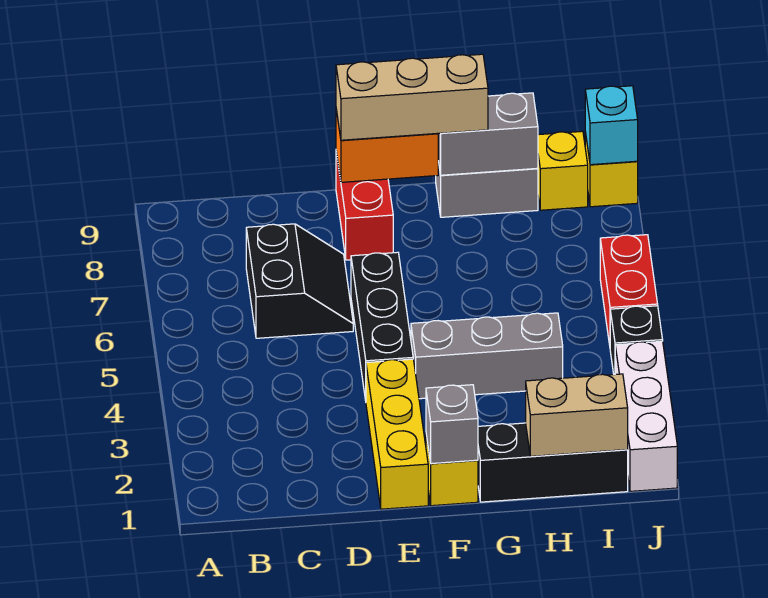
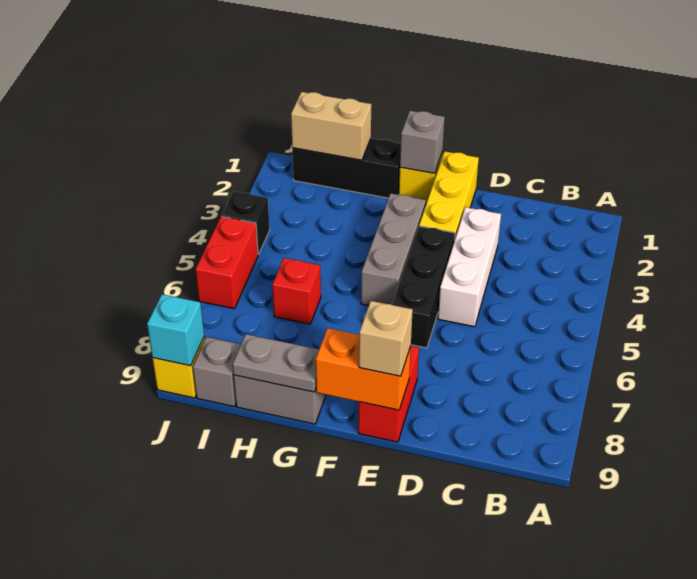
black slope C6:D7 level 1 top C -> none
tan brick E9:G9 level 3 -> tan brick E9 level 3
grey brick F4:H4 level 1 -> grey brick F3:F5 level 1
grey brick G9:H9 level 2 -> grey plate G9:H9 level 2
none -> red brick H6 level 1
yellow brick I9 level 1 -> grey brick I9 level 1
white brick J1:J3 level 1 -> white brick D3:D5 level 1

